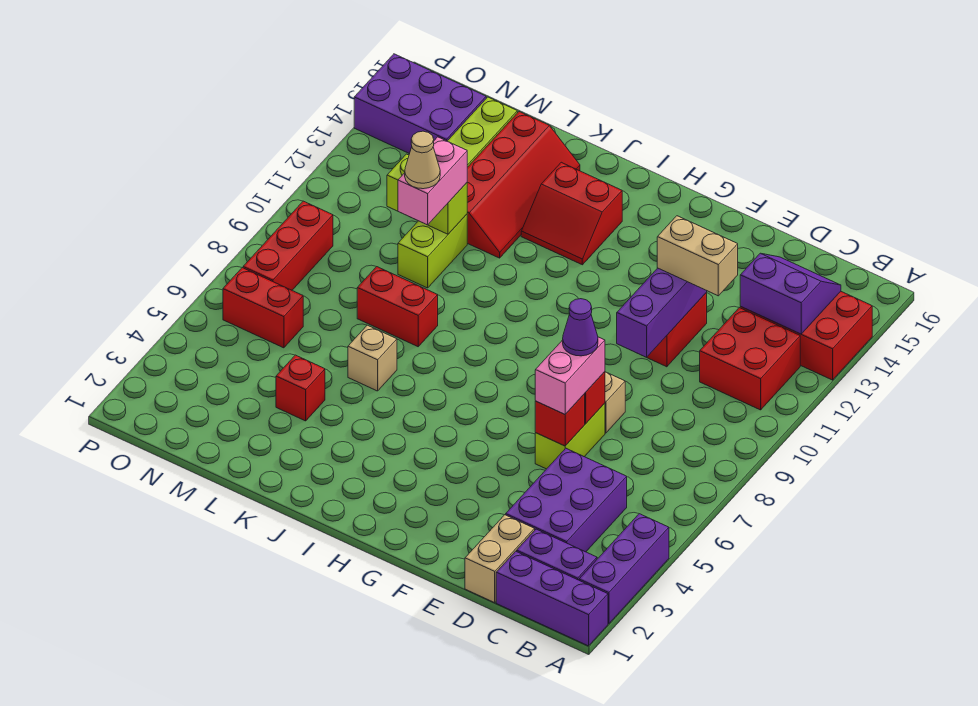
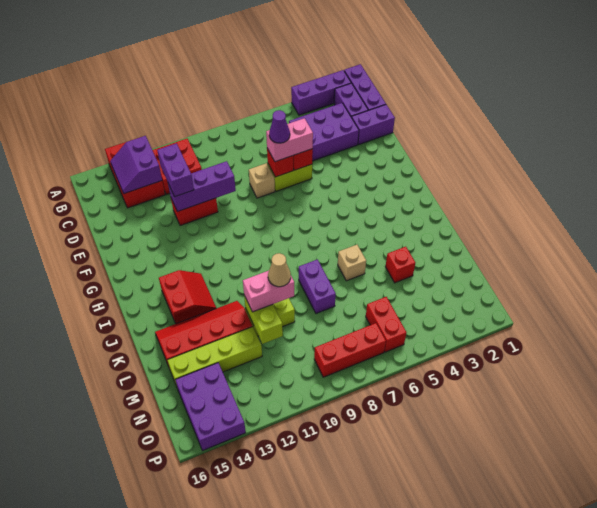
tan brick D1:D2 level 1 -> purple brick D1:D2 level 1
tan brick D12:E12 level 3 -> purple brick D12:E12 level 3
red brick K8:L8 level 1 -> purple brick K8:L8 level 1

